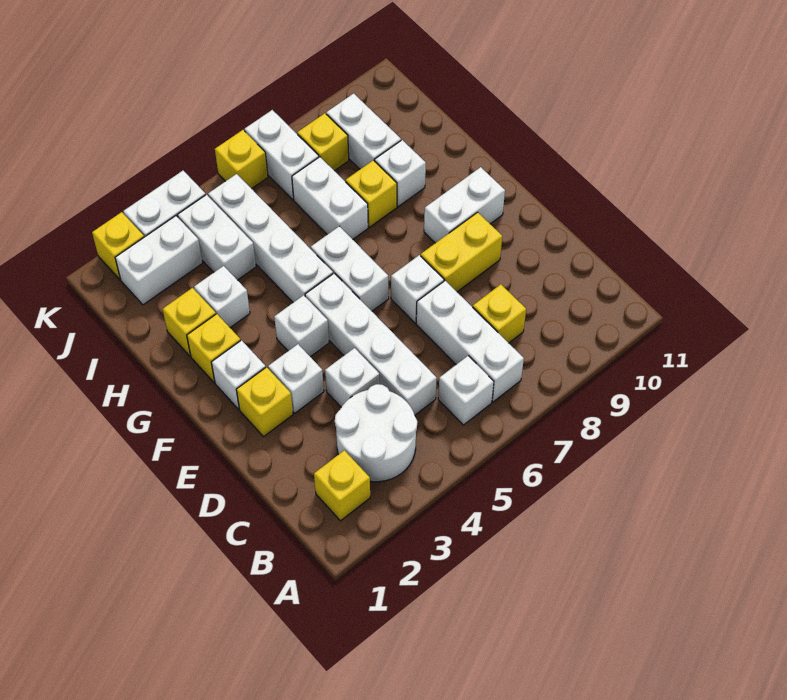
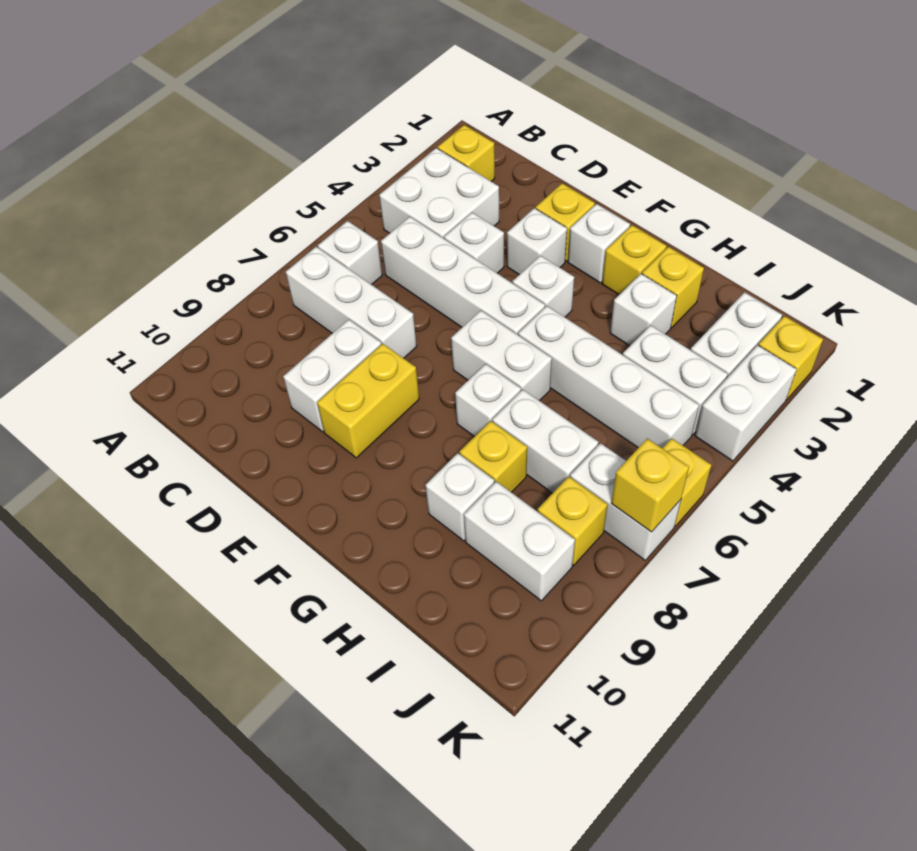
white round brick B3:C4 level 1 -> white brick B3:C4 level 1
yellow brick C8 level 1 -> yellow brick K7 level 2
white brick E7 level 1 -> white brick G7 level 1
white brick F9:F10 level 1 -> white brick D8:D9 level 1

